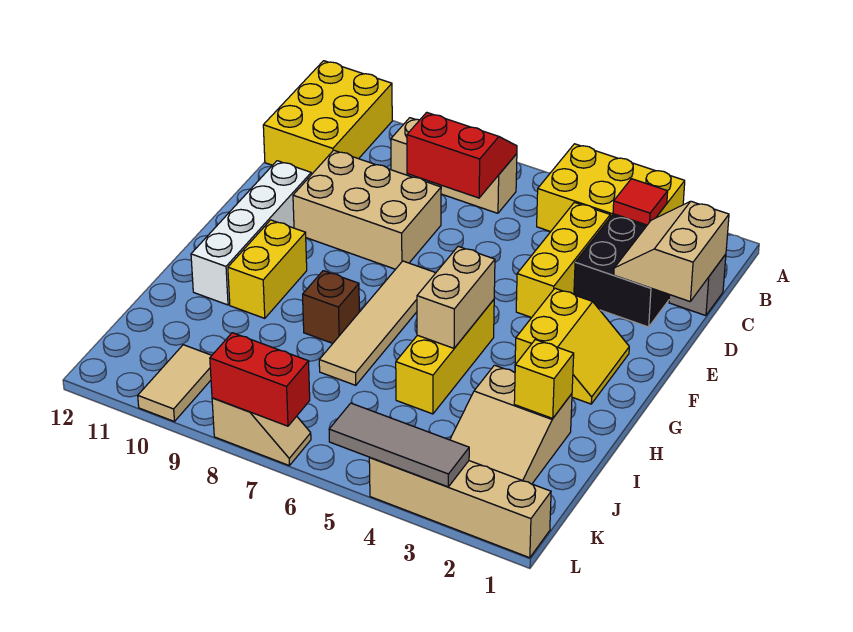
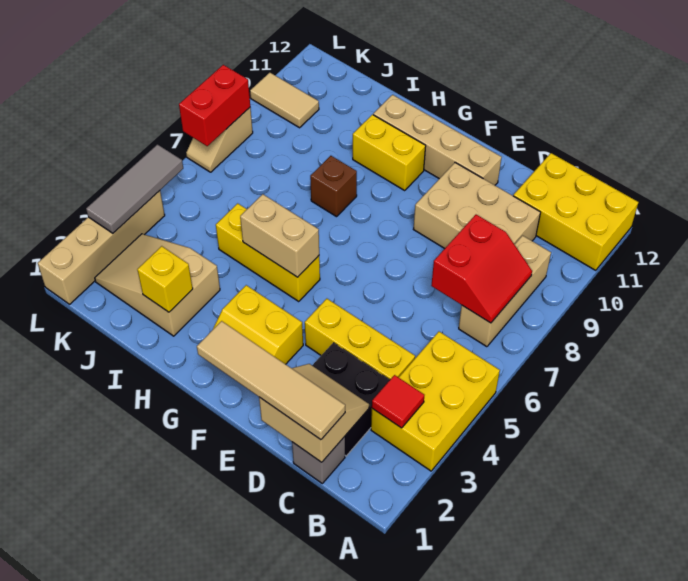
tan brick D8:E10 level 1 -> tan brick C9:E10 level 1
white brick E11:H11 level 1 -> tan brick E11:H11 level 1
tan tile F7:I7 level 1 -> tan tile C1:F1 level 3

